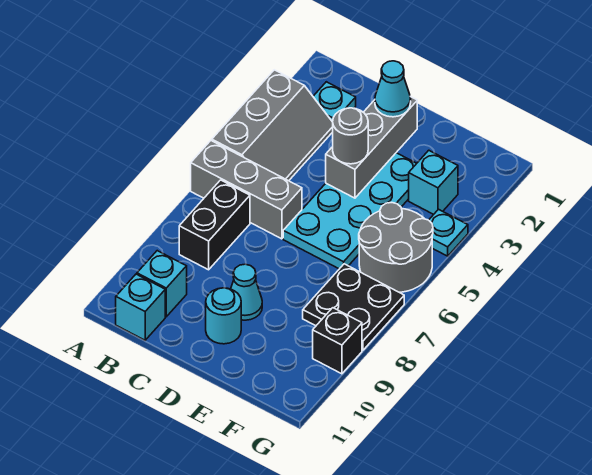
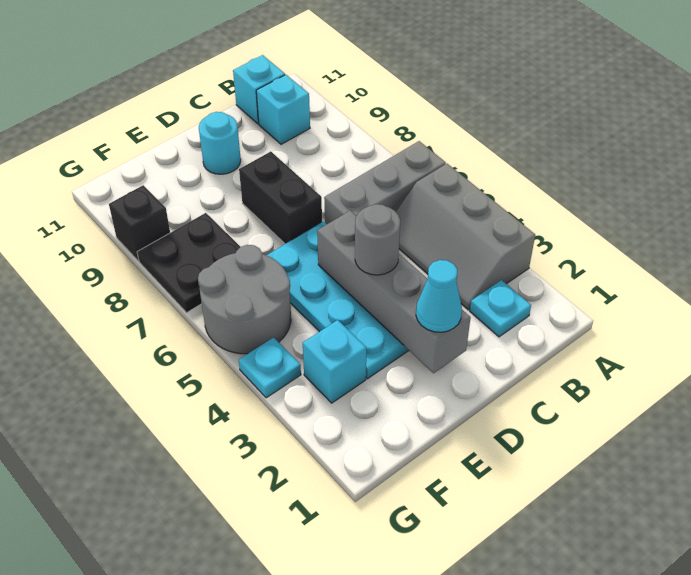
black brick B7:B8 level 1 -> black brick D7:D8 level 1
grey brick D2:D4 level 2 -> grey brick D2:D5 level 2
cyan cone D9 level 1 -> none

